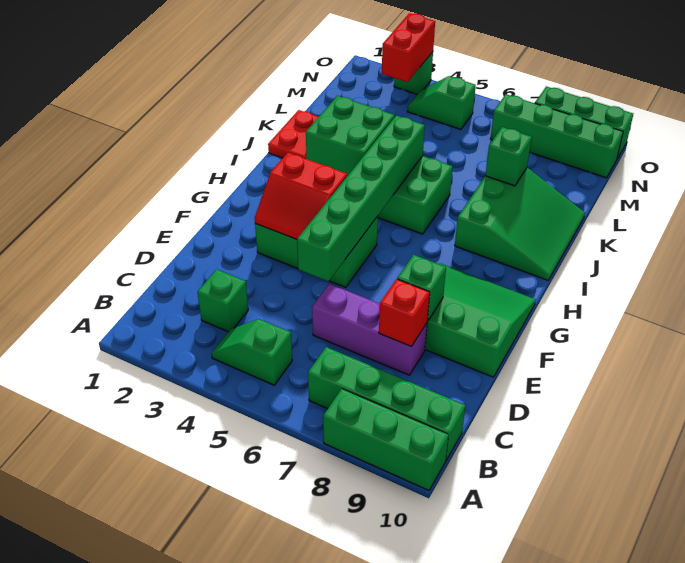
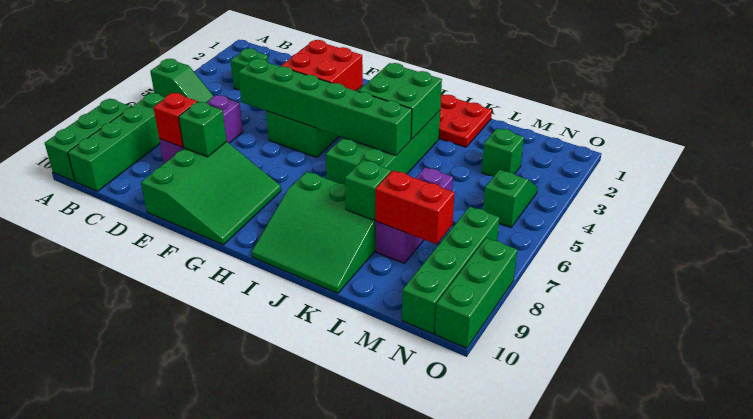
green slope B4:B5 level 1 top 5 -> green slope A5:B5 level 1 top A
red slope F3:G4 level 2 top G -> red brick F3:G4 level 2
none -> purple brick L6:L8 level 1
red brick N3:O3 level 2 -> red brick L8:M8 level 2
green brick O3 level 1 -> green brick M3 level 1

